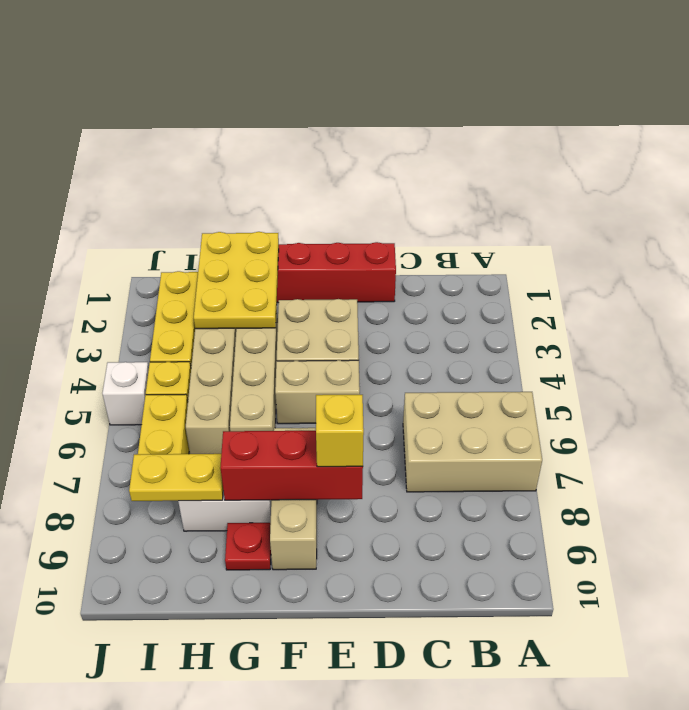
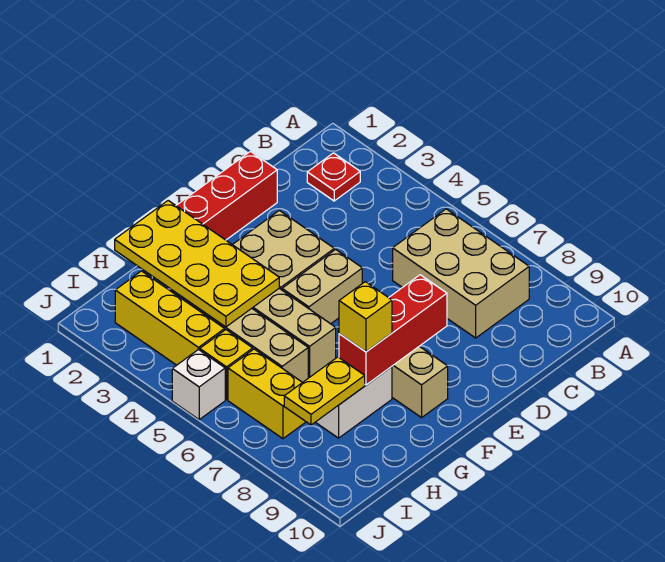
tan brick A6:C7 level 1 -> tan brick B6:C8 level 1
yellow brick E8 level 3 -> yellow brick G8 level 3
yellow plate G1:H3 level 2 -> yellow plate G1:H4 level 2
red plate G9 level 1 -> red plate B2 level 1

